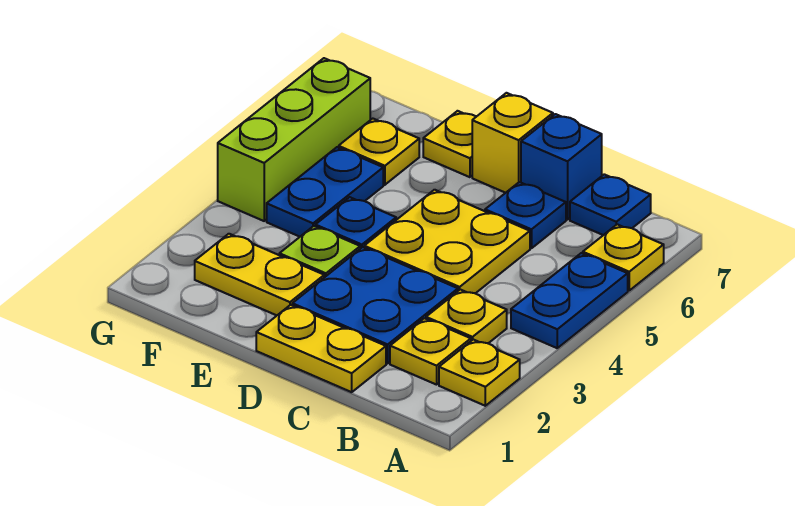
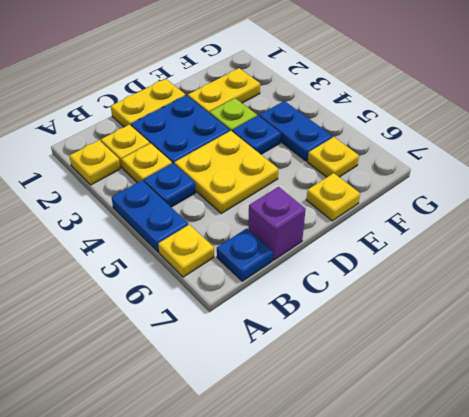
blue plate C6 level 1 -> blue plate B4 level 1
blue brick C7 level 1 -> purple brick C7 level 1
yellow brick D7 level 1 -> none
lime brick G4:G6 level 1 -> none

